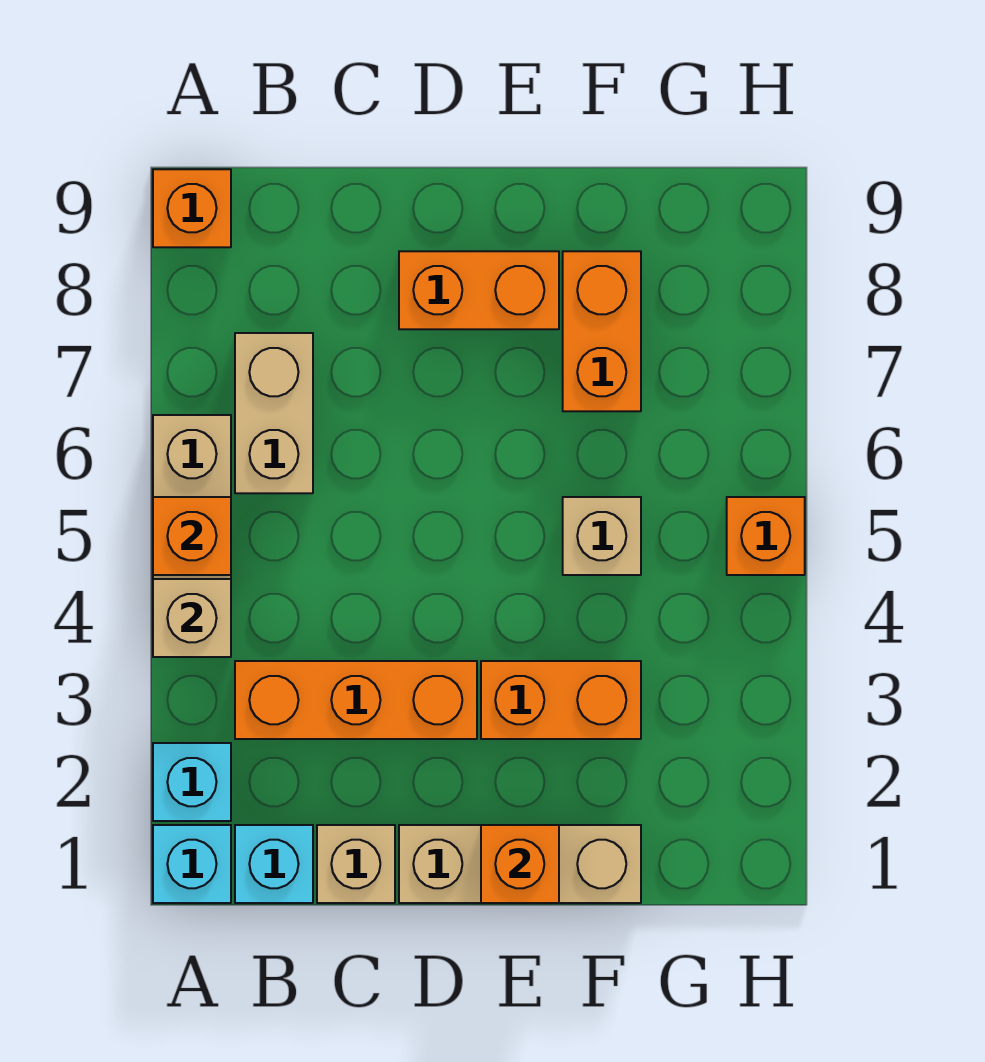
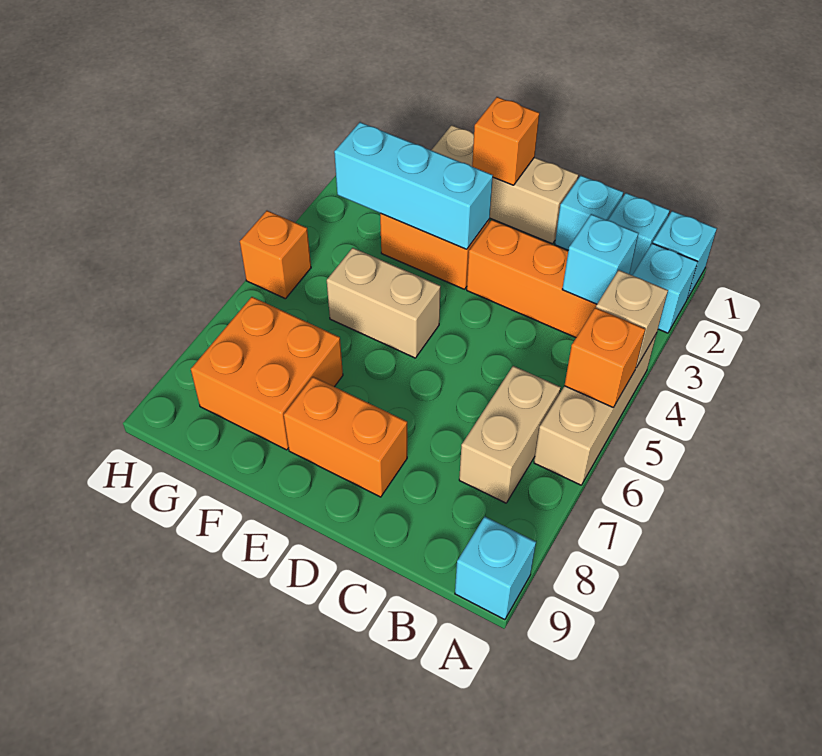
orange brick A9 level 1 -> cyan brick A9 level 1
none -> cyan brick B3 level 2
tan brick C1 level 1 -> cyan brick C1 level 1
none -> cyan brick E3:G3 level 2
tan brick F5 level 1 -> tan brick E5:F5 level 1
orange brick F7:F8 level 1 -> orange brick F7:G8 level 1

